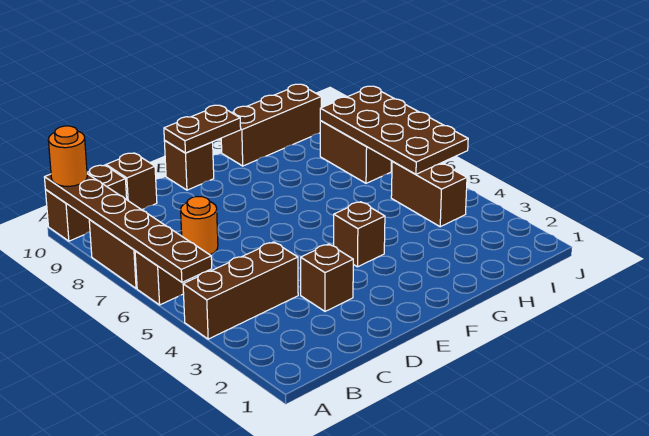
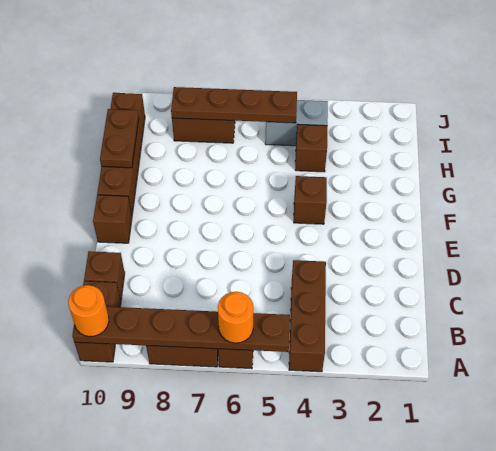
orange round brick C7 level 1 -> orange round brick A6 level 3
brown brick D3 level 1 -> brown brick H4 level 1
brown plate E10:F10 level 2 -> brown plate G10:H10 level 2
brown brick G10:I10 level 1 -> brown brick F10:I10 level 1
brown brick I4:I5 level 1 -> grey brick I4:I5 level 1
brown plate I5:J8 level 2 -> brown plate I5:I8 level 2

